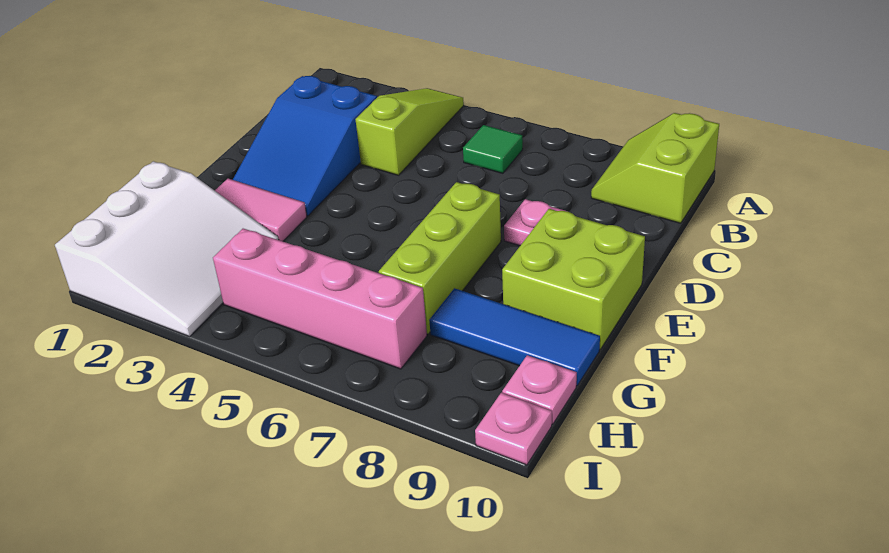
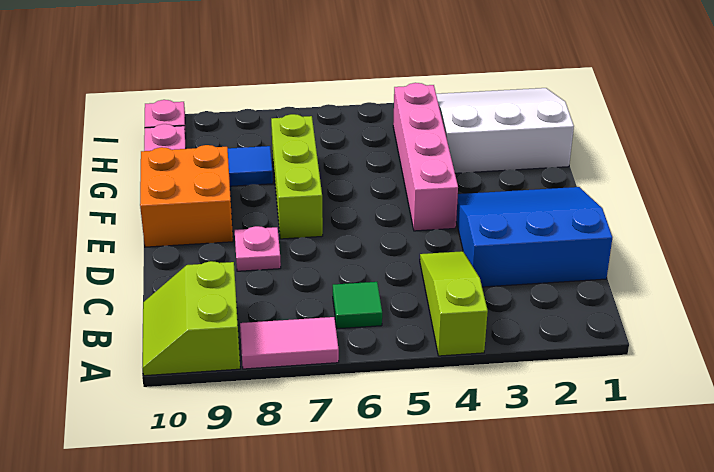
lime slope A4:C4 level 1 top C -> lime slope A4:C4 level 1 top A
lime slope A9:B10 level 1 top 10 -> lime slope A9:B10 level 1 top 9
blue slope C2:E3 level 1 top C -> blue slope C1:E3 level 1 top C
lime brick E9:F10 level 1 -> orange brick E9:F10 level 1
pink tile F2:F3 level 1 -> pink tile A7:A8 level 1
white slope G1:I3 level 1 top 1 -> white slope G1:I3 level 1 top G
pink brick H4:H7 level 1 -> pink brick E4:H4 level 1

